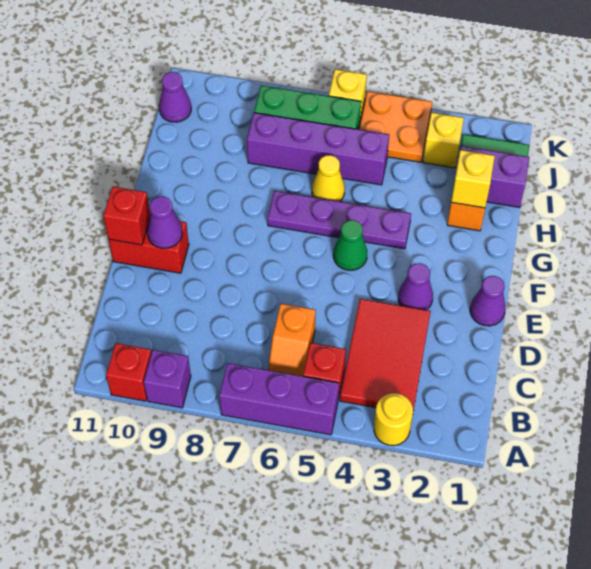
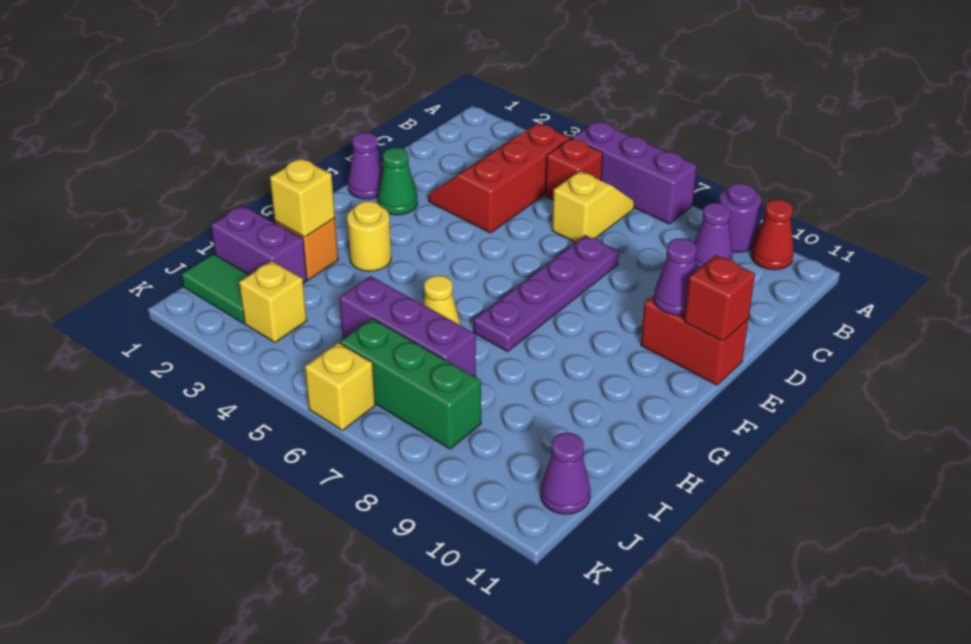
yellow round brick A3 level 1 -> yellow round brick G3 level 1
purple brick A9 level 1 -> purple round brick A9 level 1
red brick A10 level 1 -> red cone A10 level 1
red tile B3:D4 level 1 -> red slope B3:D4 level 1 top 4
orange slope B6:C6 level 1 top C -> yellow slope B6:C6 level 1 top C
purple cone E3 level 1 -> purple cone B9 level 1
green cone F5 level 1 -> green cone E2 level 1
purple plate G4:G7 level 1 -> purple plate D7:G7 level 1
purple brick I5:I8 level 1 -> purple brick I5:I7 level 1
orange plate J4:K5 level 1 -> none

